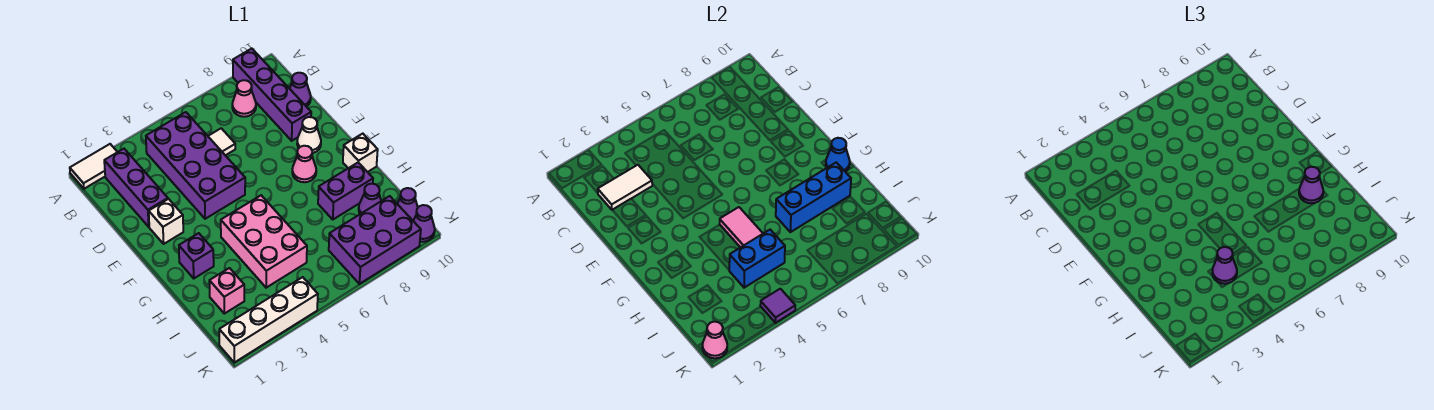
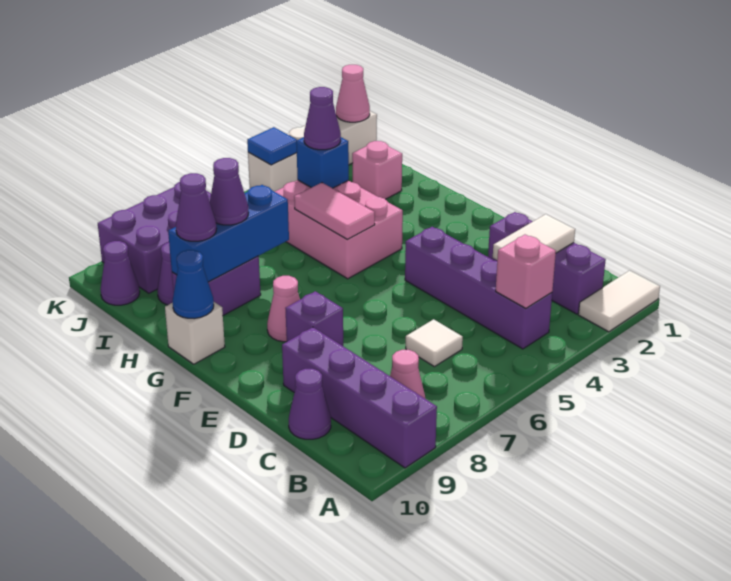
purple brick B4:E5 level 1 -> purple brick B4:E4 level 1
none -> pink brick B4 level 2
white brick E2 level 1 -> none
white cone E9 level 1 -> none
purple brick G2 level 1 -> purple brick E8 level 1
blue brick I4:I5 level 2 -> blue brick I4 level 2
purple tile K4 level 2 -> blue tile K4 level 2
purple cone K10 level 1 -> purple cone H8 level 3

